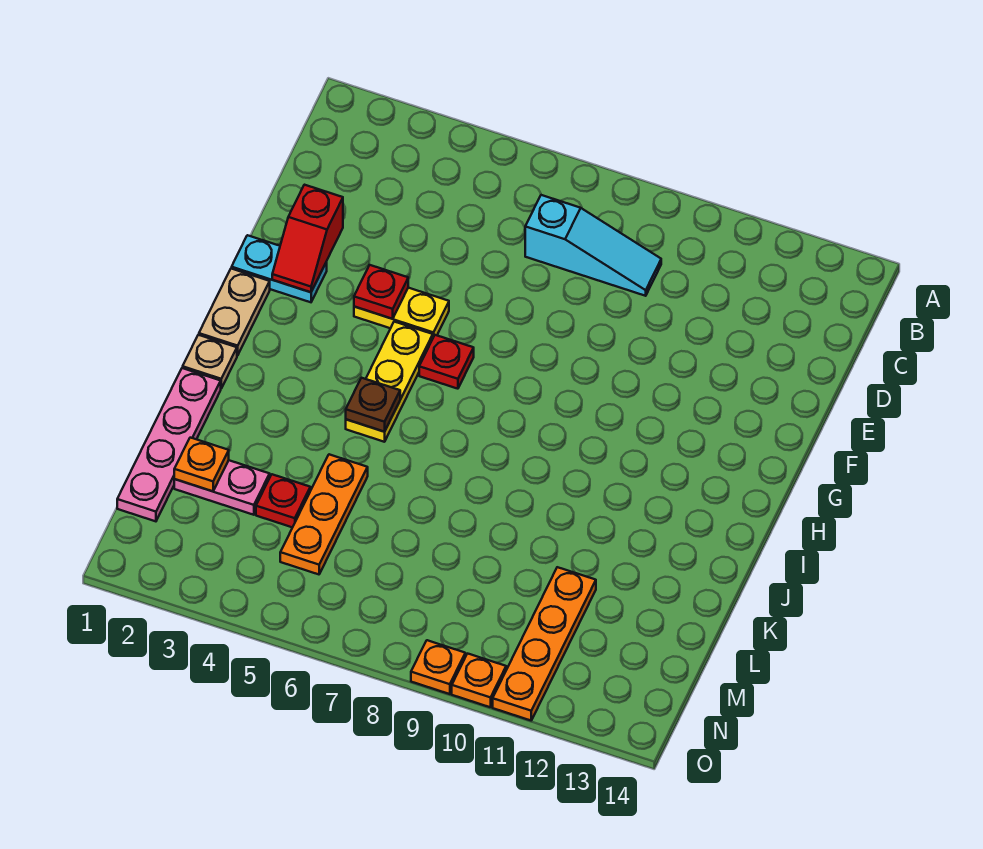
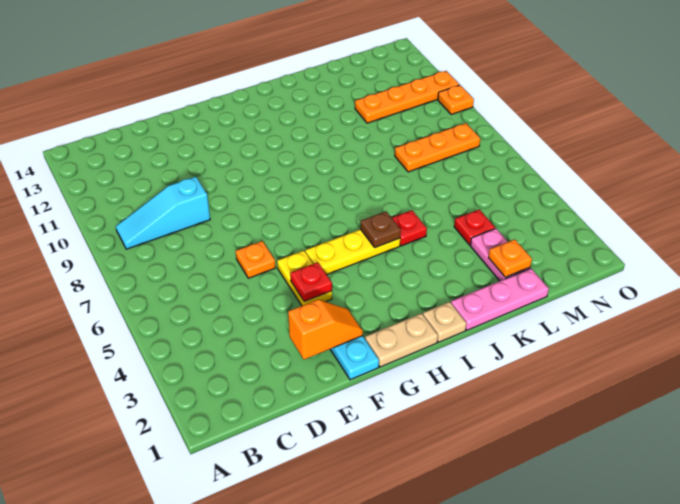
cyan slope C7:C9 level 1 top 7 -> cyan slope B9:D9 level 1 top D
red slope E2:F2 level 2 top E -> orange slope E2:F2 level 2 top E
red plate G6 level 1 -> red plate J5 level 1
pink plate J1:M1 level 1 -> pink plate J1:L1 level 1
orange plate K5:M5 level 1 -> orange plate L8:N8 level 1
orange plate O9 level 1 -> orange plate E6 level 1

